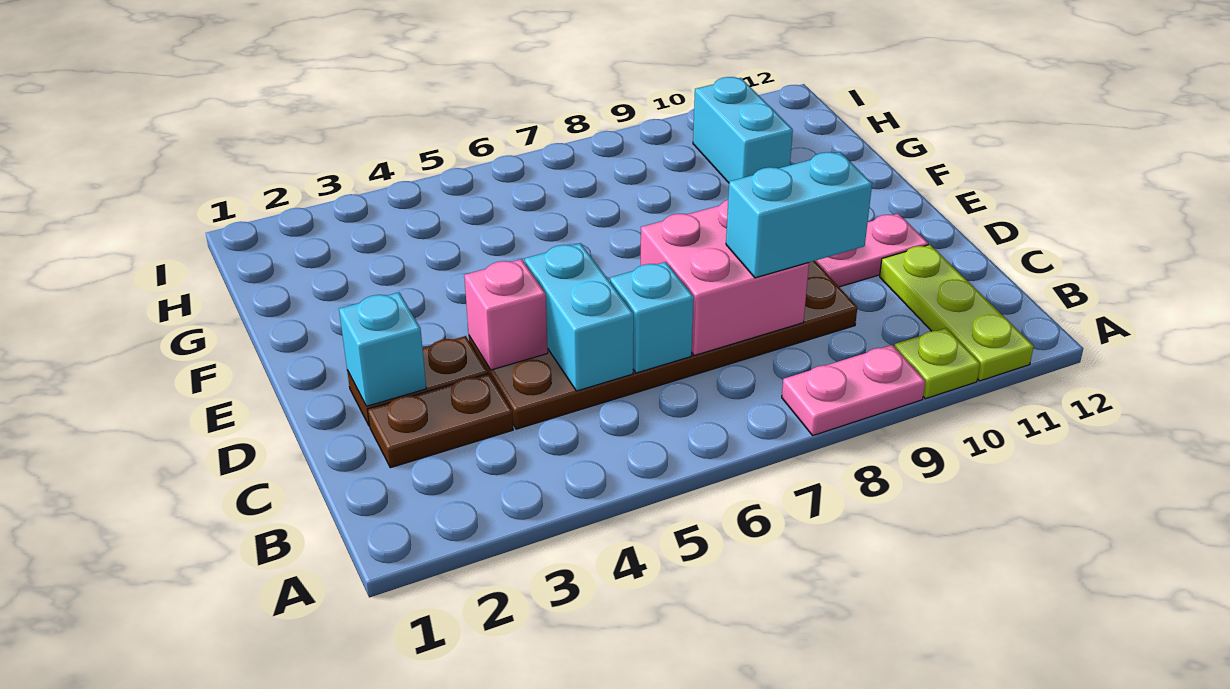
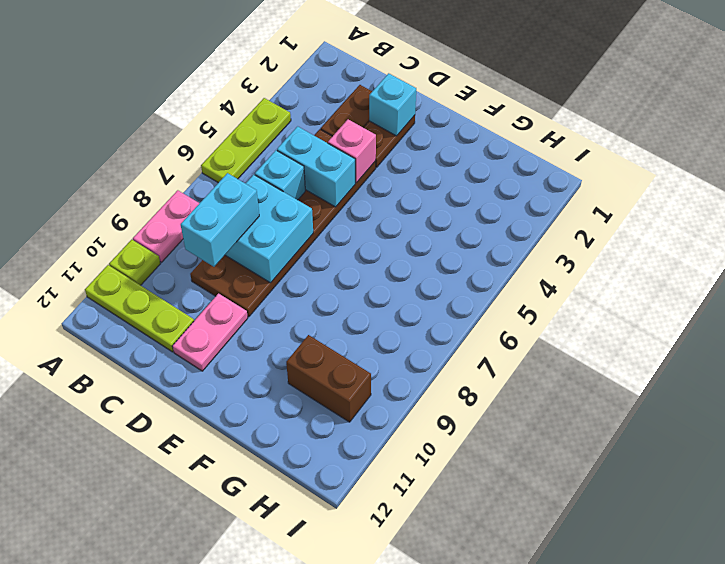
none -> lime plate A4:A6 level 1
pink brick C7:D8 level 2 -> cyan brick C7:D8 level 2
cyan brick G10:H10 level 1 -> brown brick G10:H10 level 1

